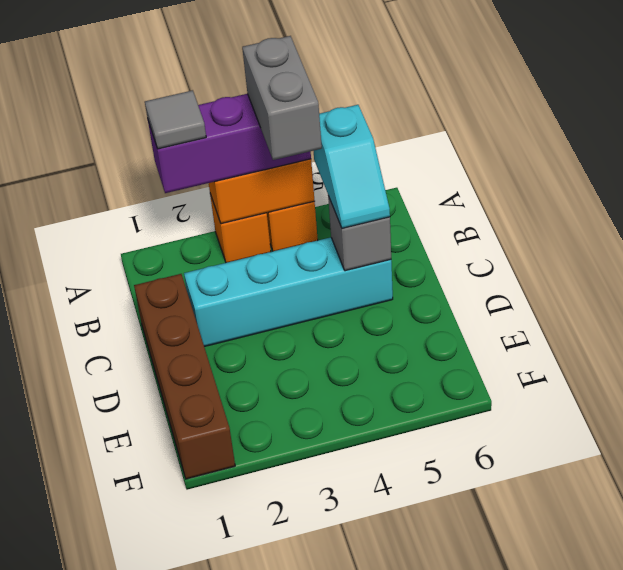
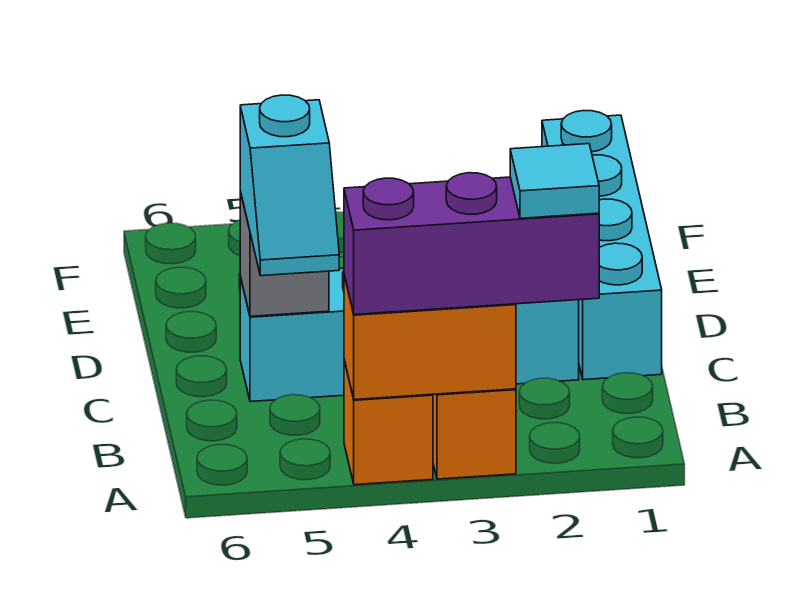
grey tile A2 level 4 -> cyan tile A2 level 4
grey brick A4:B4 level 4 -> none
cyan slope B5:C5 level 3 top B -> cyan slope B5:C5 level 3 top C
brown brick C1:F1 level 1 -> cyan brick C1:F1 level 1

